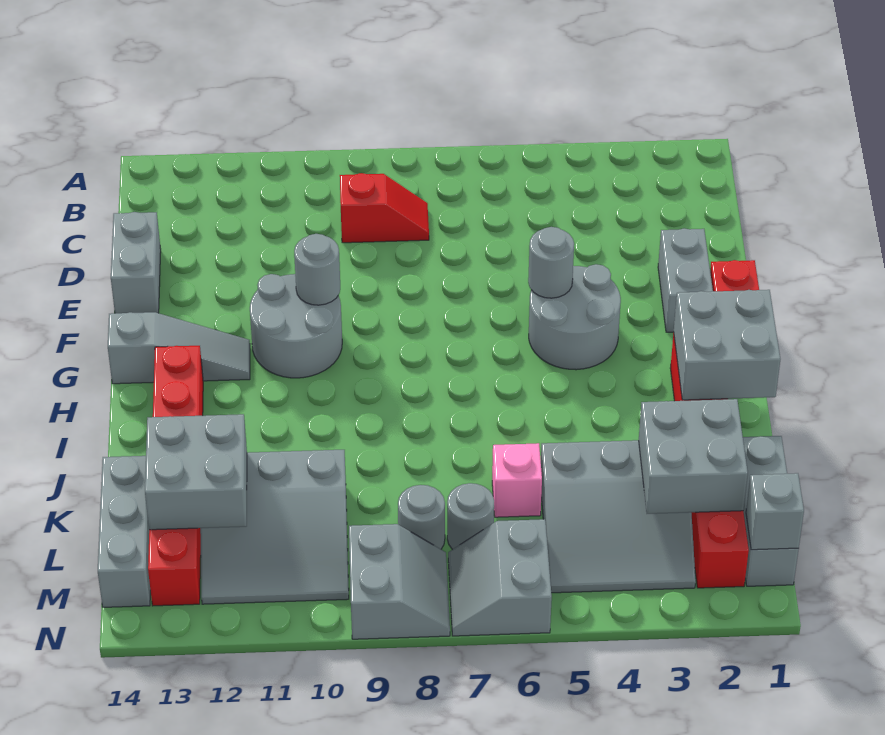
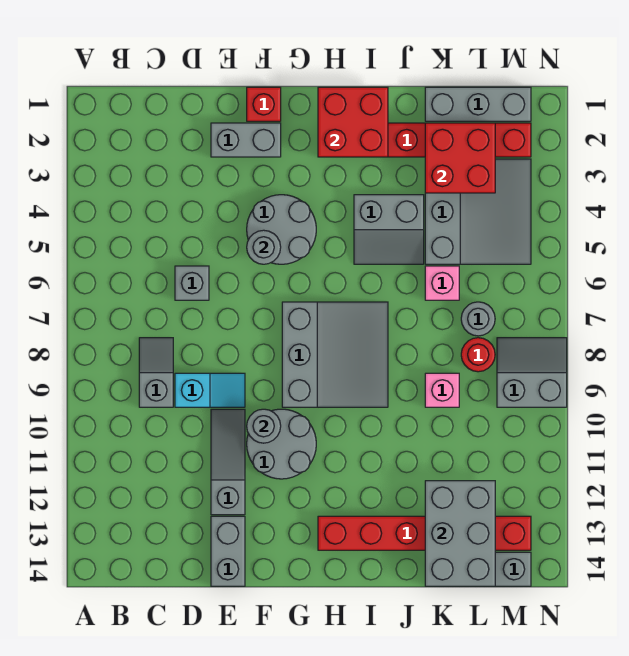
red slope C8:C9 level 1 top 9 -> grey slope C8:C9 level 1 top 9
none -> cyan slope D9:E9 level 1 top D
grey brick D14:E14 level 1 -> grey brick E13:E14 level 1
grey slope G12:G14 level 1 top 14 -> grey slope E10:E12 level 1 top 12
grey brick H1:I2 level 2 -> red brick H1:I2 level 2
grey brick K2:L3 level 2 -> red brick K2:L3 level 2
none -> pink brick K9 level 1
grey slope K10:M12 level 1 top K -> grey slope G7:I9 level 1 top G
grey brick K12:L13 level 2 -> grey brick K12:L14 level 2
grey round brick L8 level 1 -> red round brick L8 level 1
grey brick M1 level 2 -> grey brick D6 level 1
grey slope M6:N7 level 1 top 6 -> grey slope I4:J5 level 1 top 4

